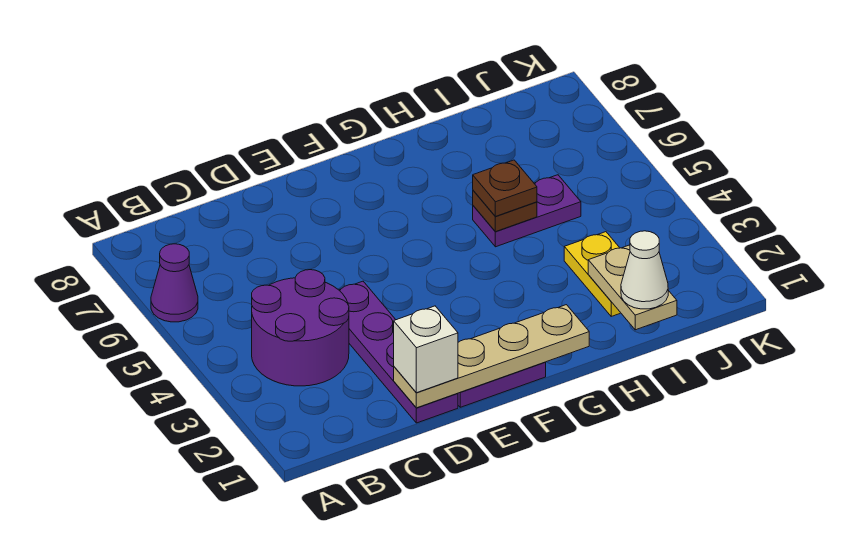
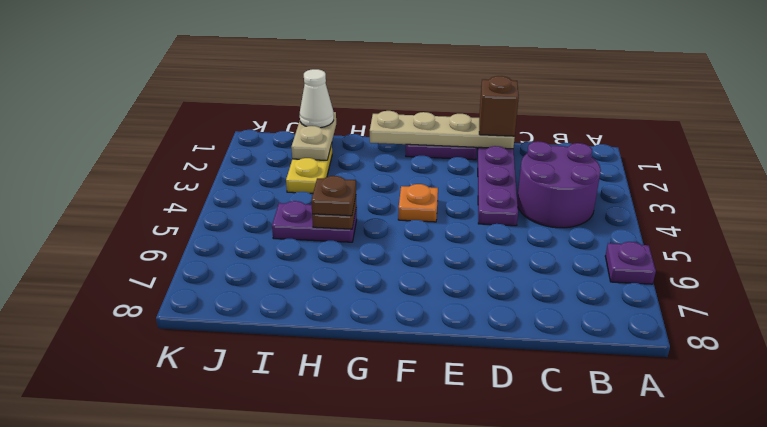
purple cone A6 level 1 -> purple plate A6 level 1
white brick D1 level 3 -> brown brick D1 level 3
none -> orange plate F4 level 1

